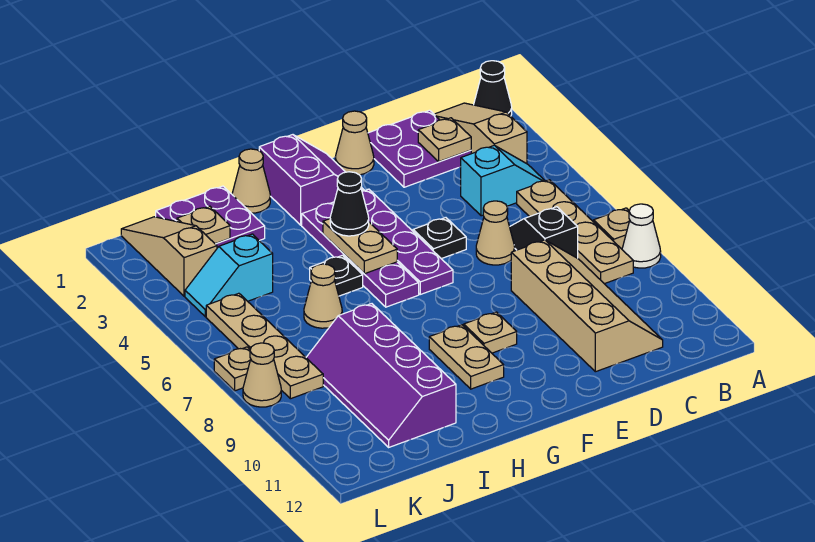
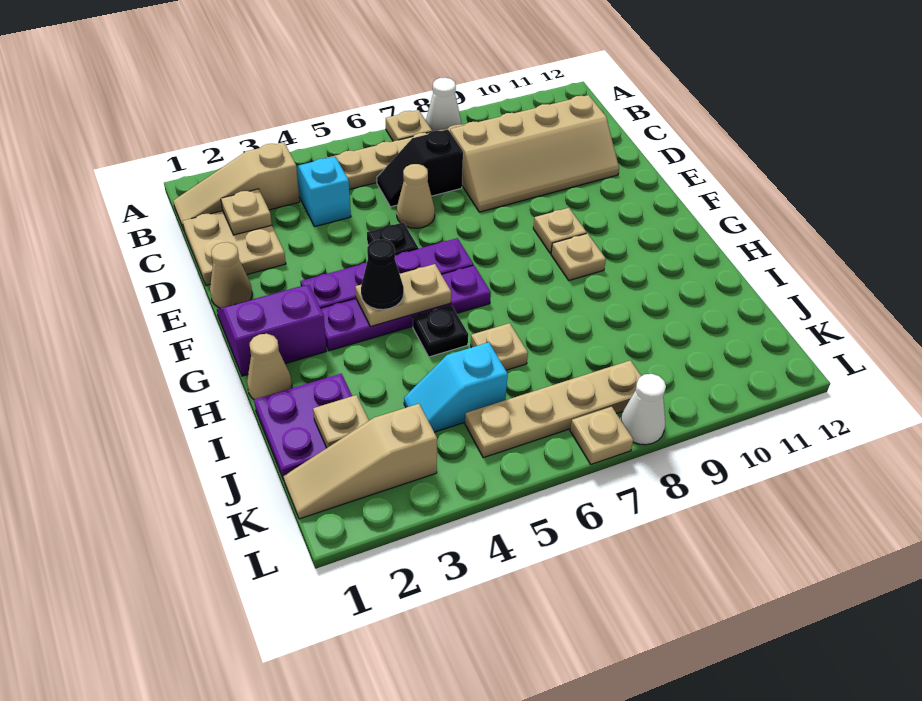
black cone A1 level 1 -> none
purple plate C1:D2 level 1 -> tan plate C1:D2 level 1
tan slope C8:D11 level 1 top D -> tan slope C8:D11 level 1 top C
tan plate G9:G10 level 1 -> tan plate G9 level 1
tan cone I6 level 1 -> tan plate I6 level 1
purple slope I8:J11 level 1 top I -> none
cyan slope J4:K4 level 1 top J -> cyan slope J4:J5 level 1 top 5
tan cone L8 level 1 -> white cone L8 level 1

